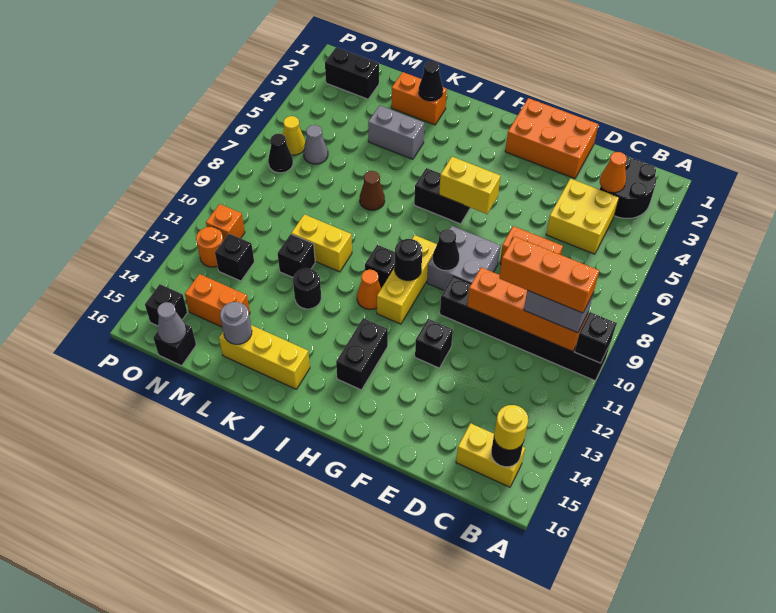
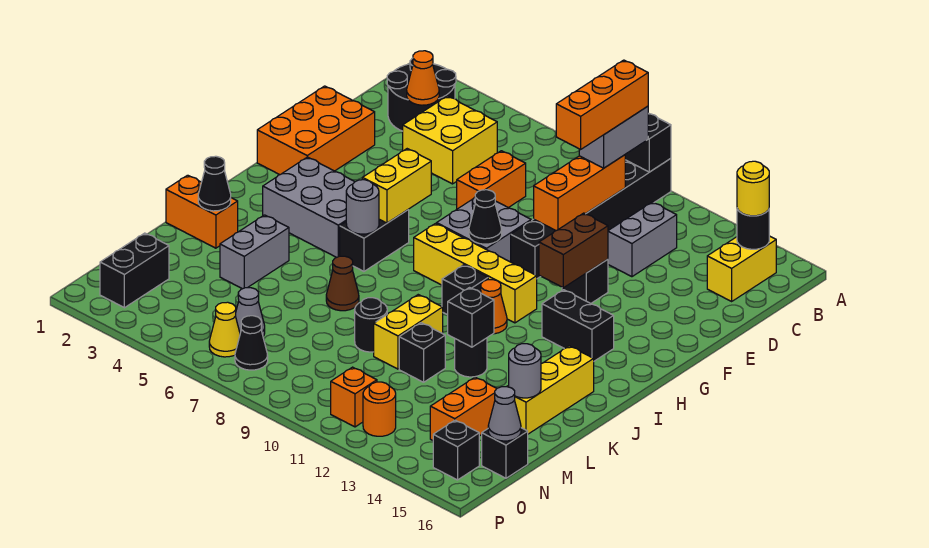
orange brick B10:E10 level 2 -> orange brick C10:E10 level 2
none -> grey brick C12:D12 level 1
none -> brown brick F12:G12 level 2
none -> grey brick H3:I5 level 1
yellow brick H9:H11 level 1 -> yellow brick H8:H11 level 1
black round brick H10 level 2 -> black round brick L9 level 1
none -> grey round brick I6 level 2
orange brick K2:L2 level 1 -> orange brick K1:K2 level 1
black brick N12 level 1 -> black brick K12 level 2

